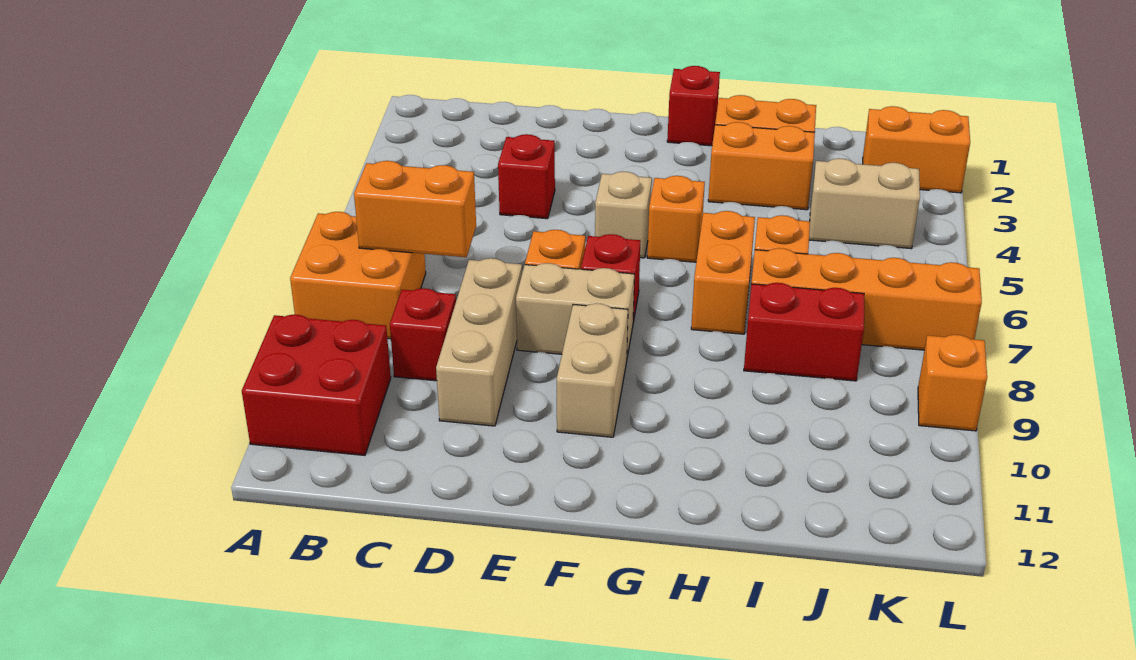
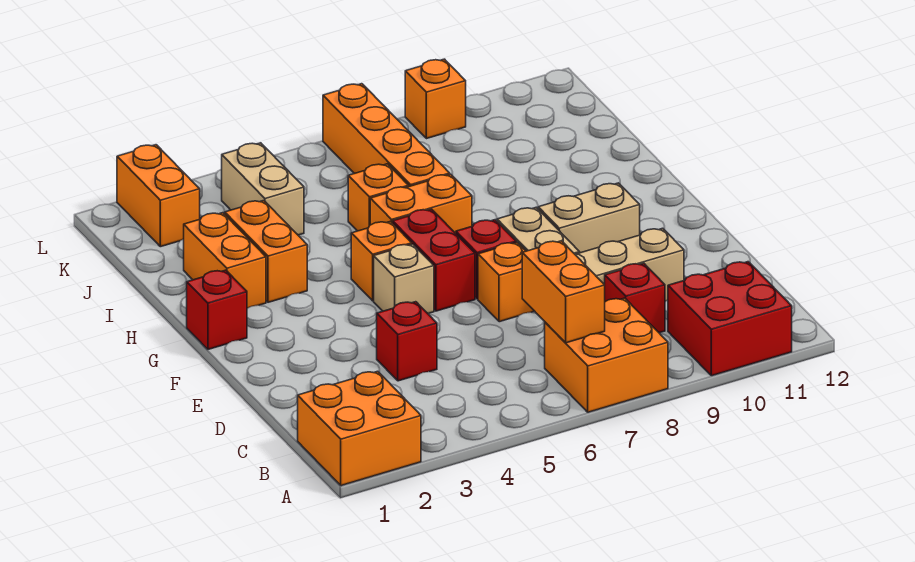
none -> orange brick A1:B2 level 1
red brick I8:J8 level 1 -> red brick F6:G6 level 1

